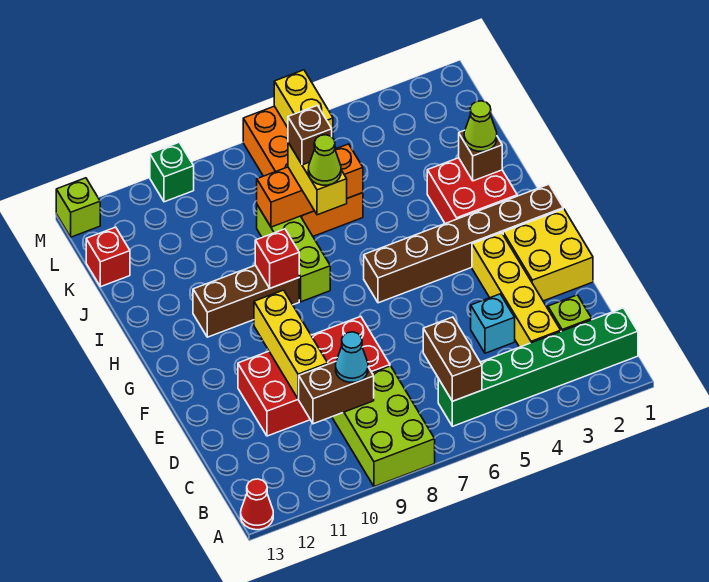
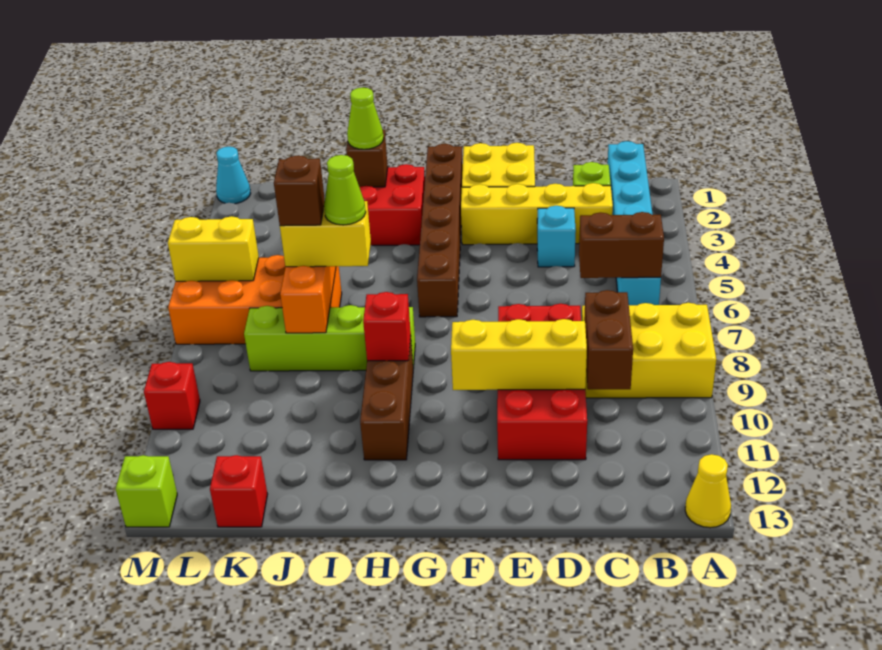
lime brick A8:C9 level 1 -> yellow brick A8:C9 level 1
red cone A13 level 1 -> yellow cone A13 level 1
green brick B1:B6 level 1 -> cyan brick B1:B6 level 1
cyan cone C9 level 3 -> cyan cone M1 level 1
lime brick H8:J8 level 1 -> lime brick H8:K8 level 1
green brick M10 level 1 -> red brick M10 level 1

